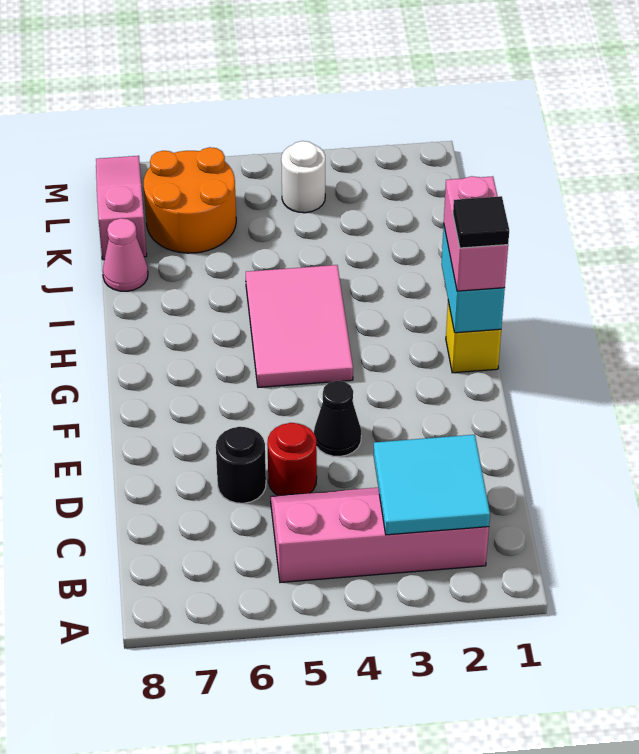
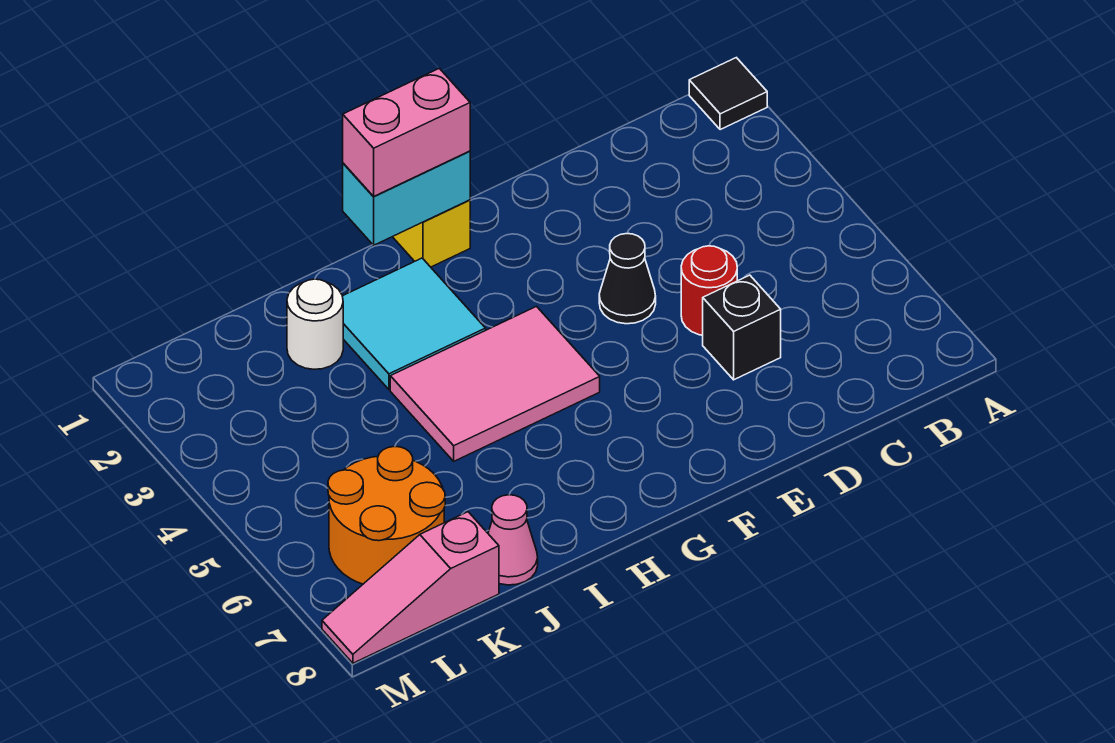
pink slope B2:C5 level 1 top B -> none
cyan tile B2:C3 level 2 -> cyan tile H2:I3 level 1
black round brick D6 level 1 -> black brick D6 level 1
black tile G1 level 4 -> black tile A1 level 1
white round brick L4 level 1 -> white round brick J2 level 1

